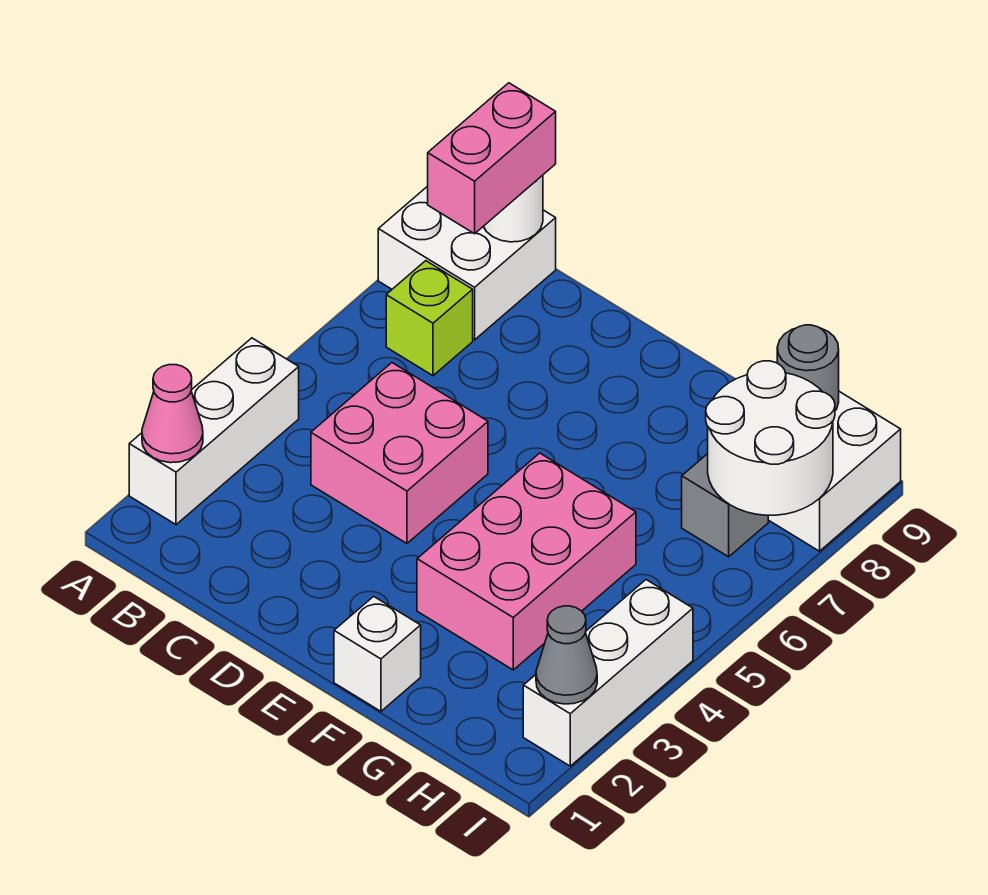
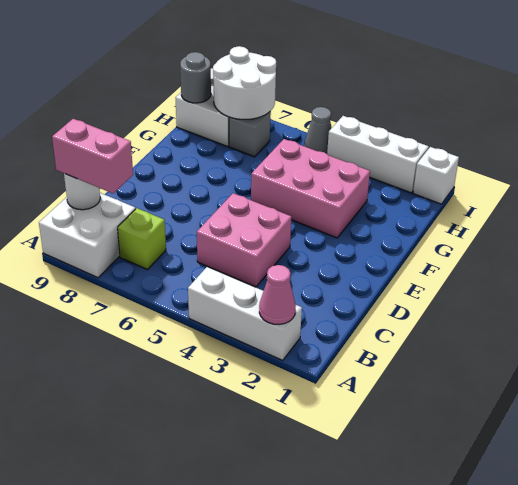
white brick F1 level 1 -> white brick I1 level 1
grey cone I2 level 2 -> grey cone I5 level 1

